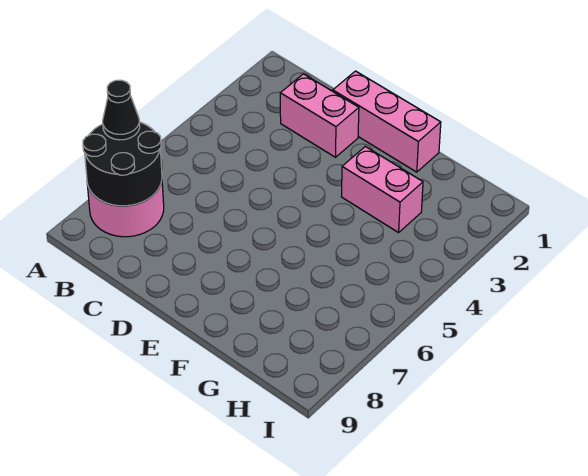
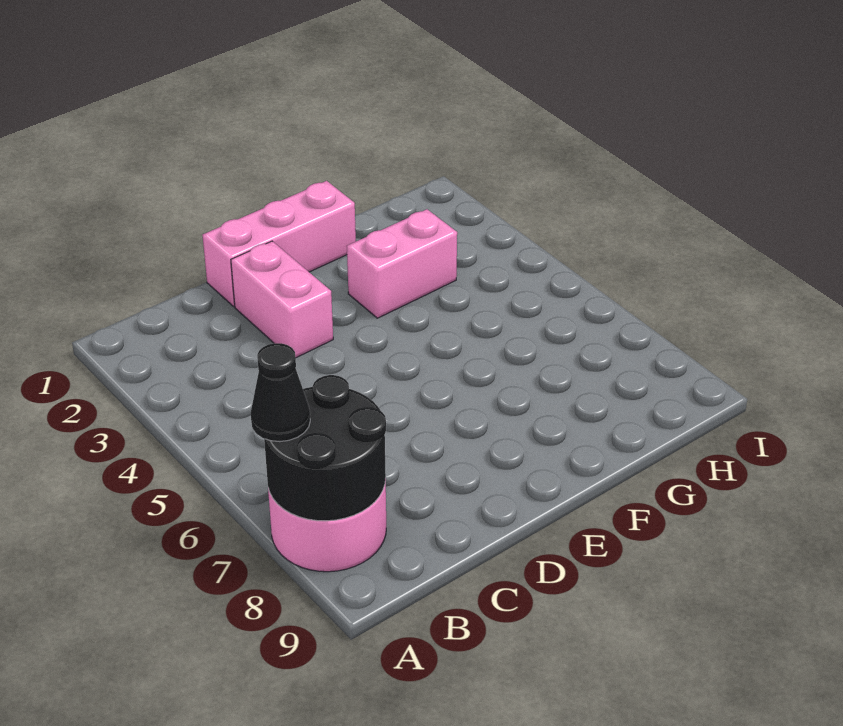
pink brick C2:D2 level 1 -> pink brick D2:D3 level 1

